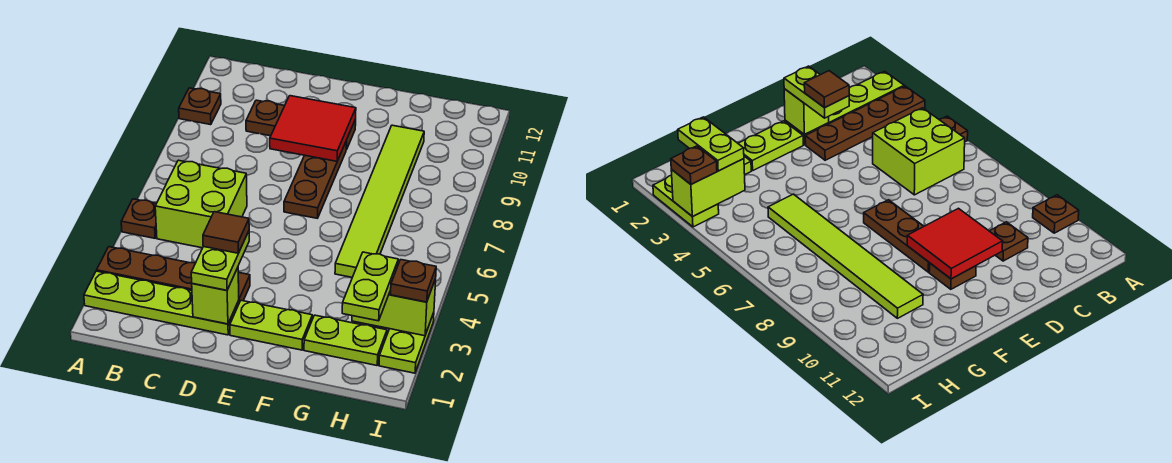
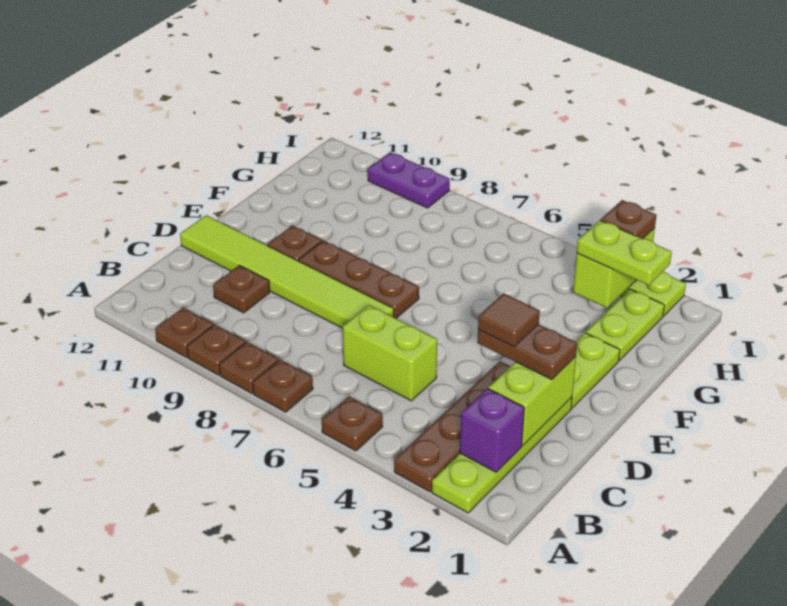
none -> brown plate A7 level 1
none -> brown plate A8 level 1
none -> brown plate A9 level 1
none -> purple brick B2 level 2
lime brick B5:C6 level 1 -> lime brick C5:C6 level 1
lime brick D2 level 2 -> lime brick C2:D2 level 2
lime plate D2:D3 level 3 -> brown plate D2:D3 level 3
red tile D9:E10 level 2 -> none
lime tile G5:G10 level 1 -> lime tile D7:D12 level 1
none -> purple plate I9:I10 level 1

